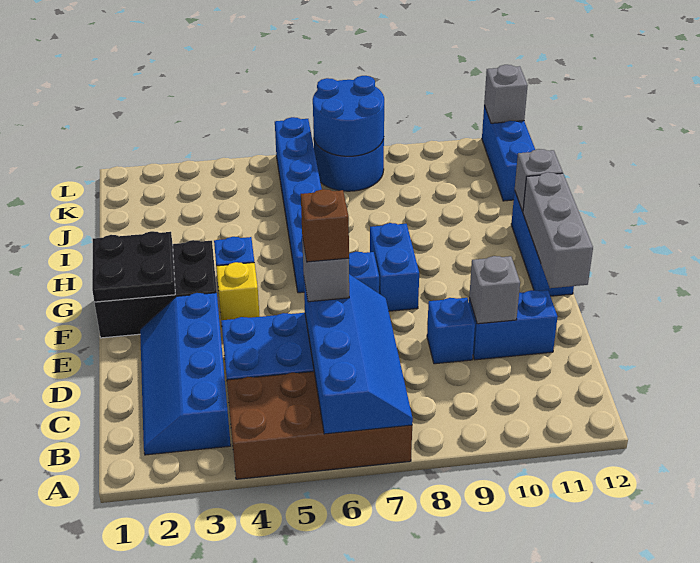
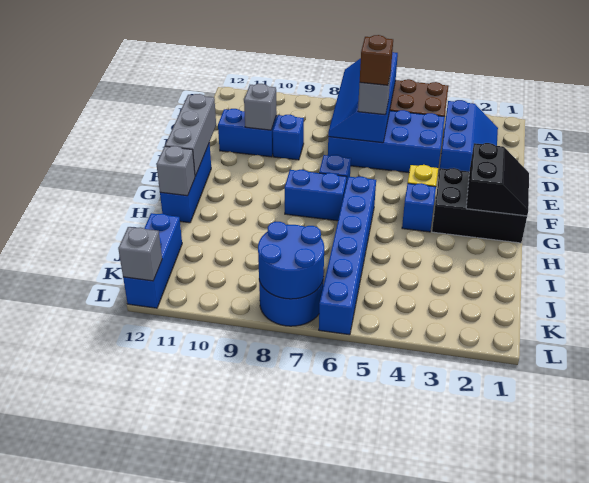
blue slope B2:E3 level 1 top 3 -> blue slope B2:D3 level 1 top 3
black plate F1:G2 level 2 -> black slope F1:G2 level 2 top 2
blue brick F8:G8 level 1 -> blue brick G7:G8 level 1

